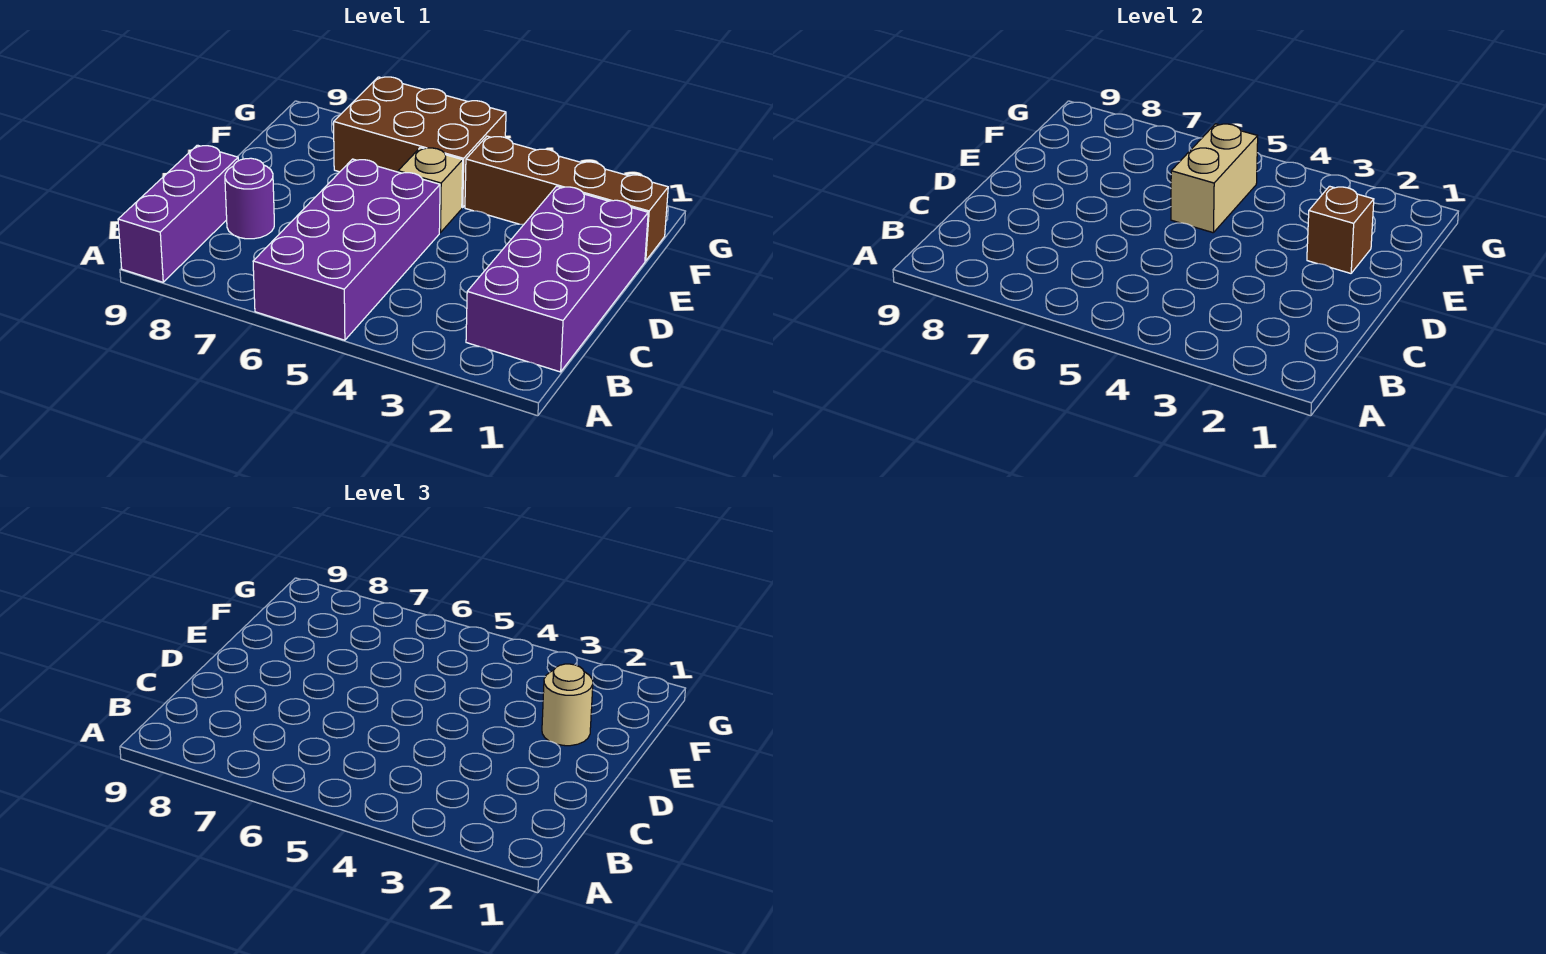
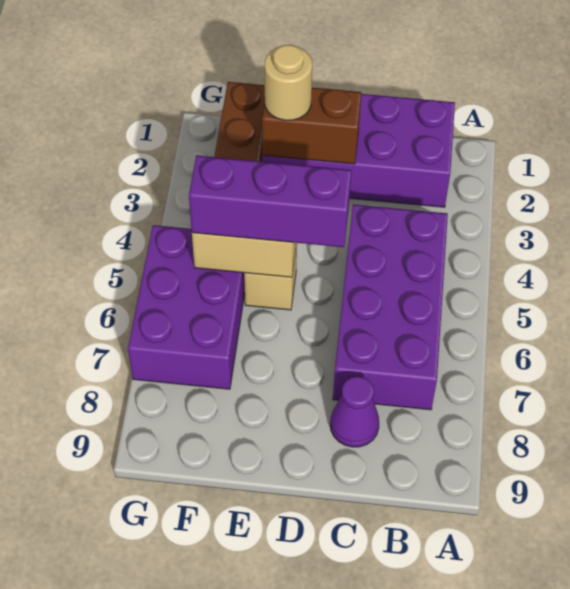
purple brick A5:D6 level 1 -> purple brick B4:C7 level 1
purple brick A9:C9 level 1 -> purple brick D5:F5 level 3
purple round brick C8 level 1 -> purple cone C8 level 1
brown brick E2 level 2 -> brown brick D2:E2 level 2
brown brick F5:G7 level 1 -> purple brick F5:G7 level 1

